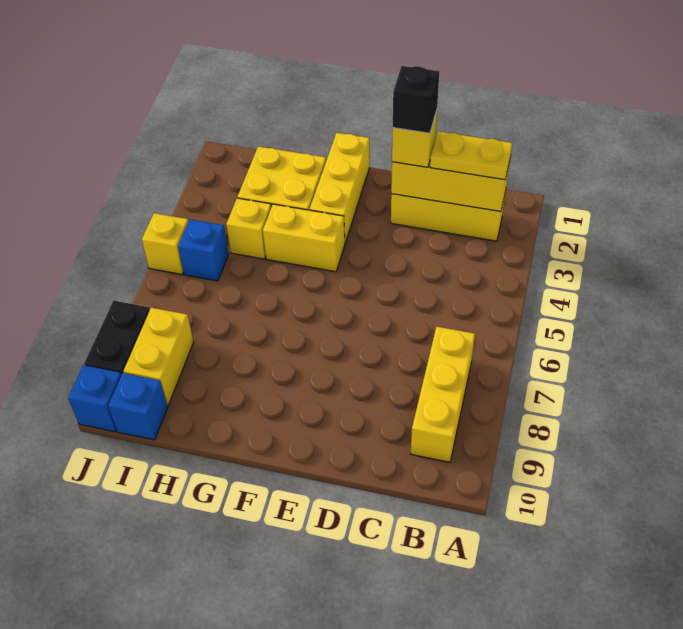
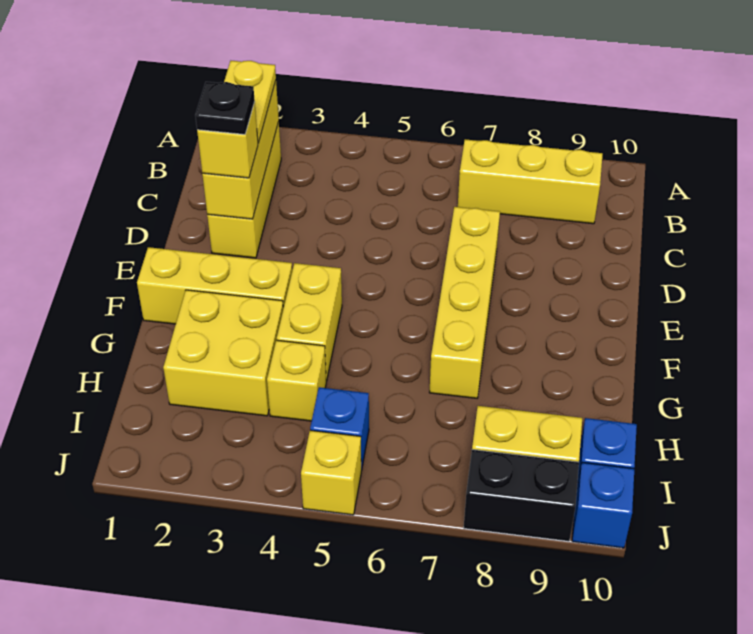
black brick D2 level 4 -> black plate D2 level 4
none -> yellow brick D7:G7 level 1

